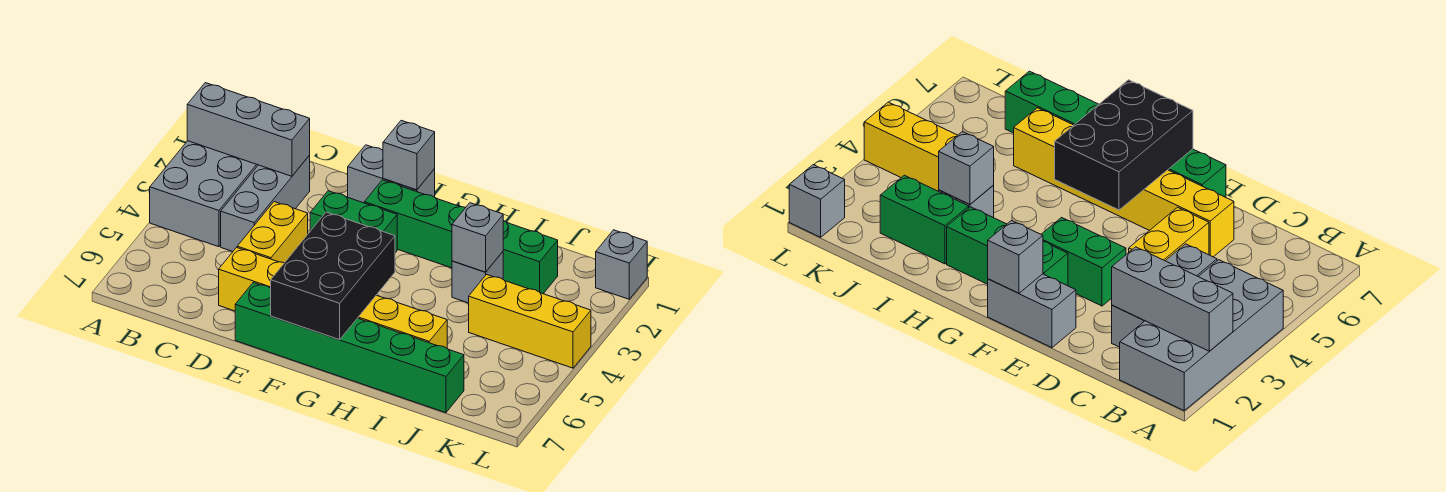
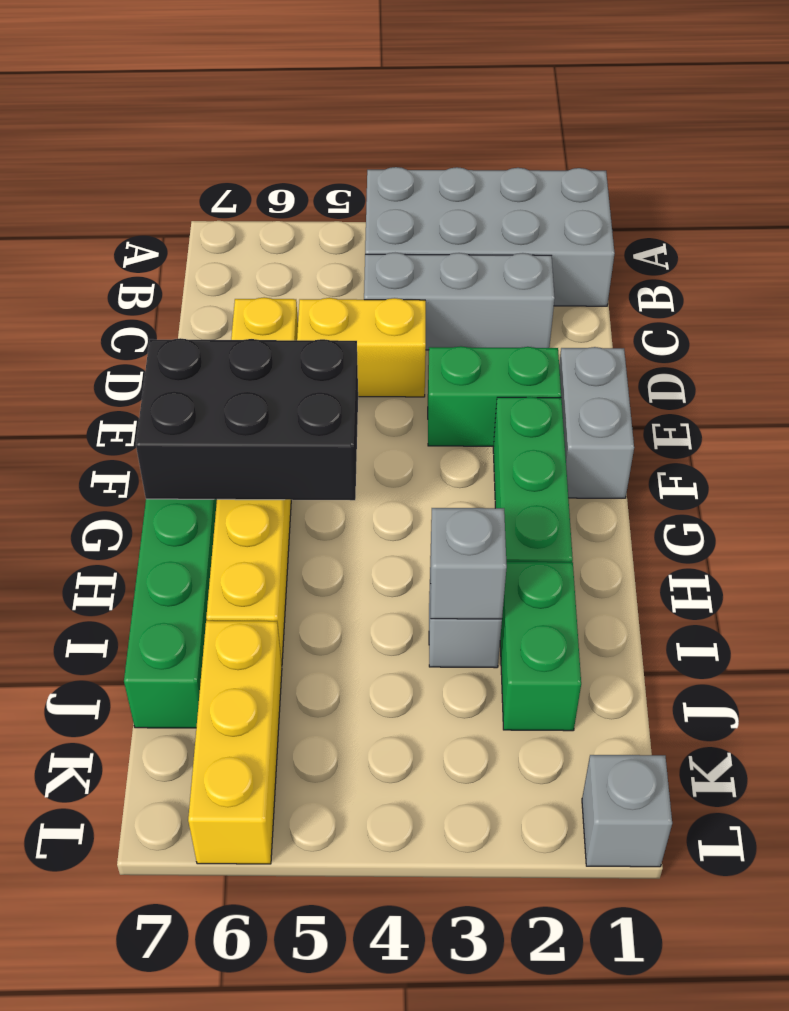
grey brick A2:C2 level 2 -> none
green brick E3:F3 level 1 -> green brick E2:E3 level 1
grey brick F1 level 2 -> none
yellow brick J4:L4 level 1 -> yellow brick J6:L6 level 1

